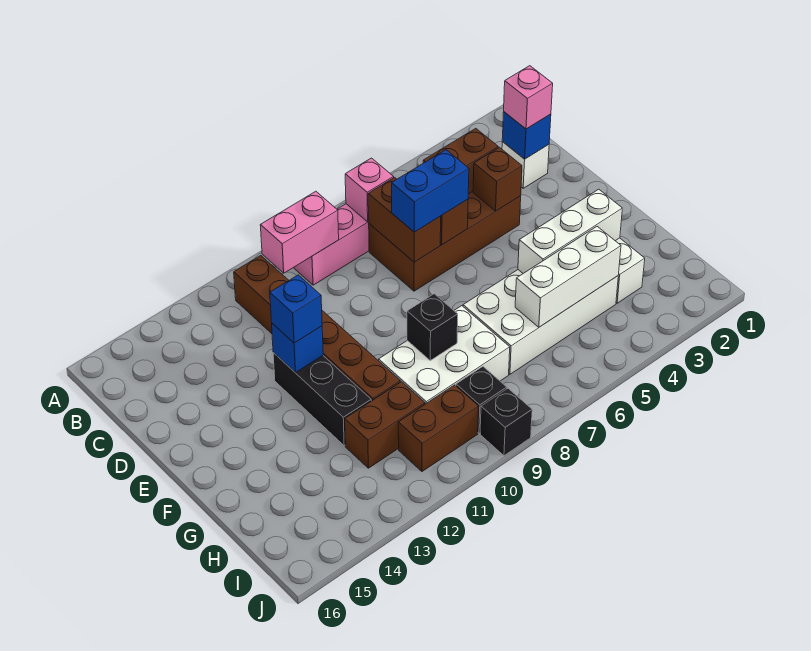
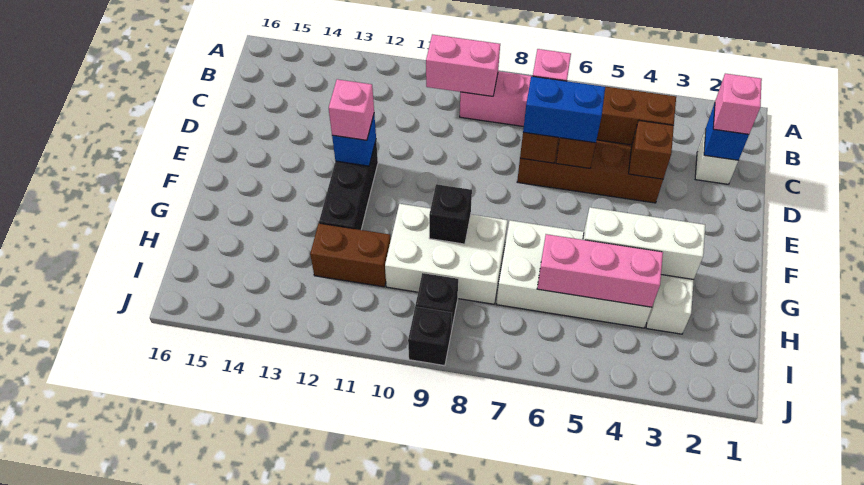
brown brick B11:G11 level 1 -> none
blue brick E12 level 3 -> pink brick E12 level 3
white brick H4:H6 level 2 -> pink brick H4:H6 level 2
brown brick I10:I11 level 1 -> none

